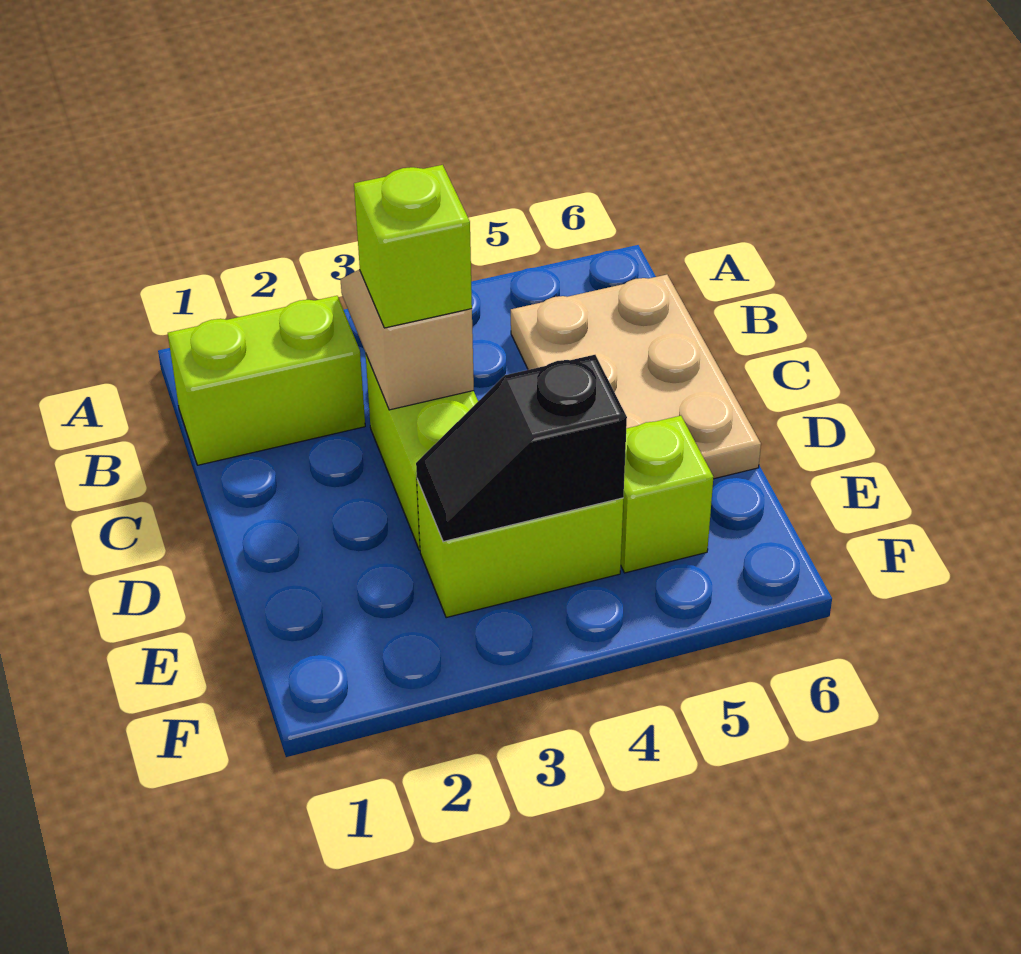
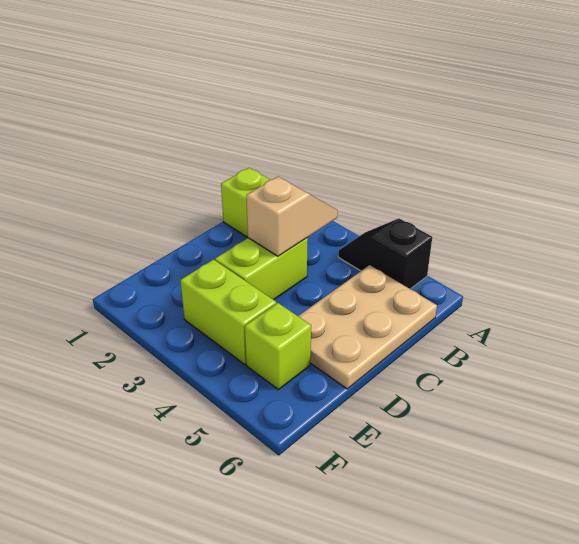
lime brick C3 level 3 -> none
black slope E3:E4 level 2 top 4 -> black slope A4:A5 level 1 top 5

